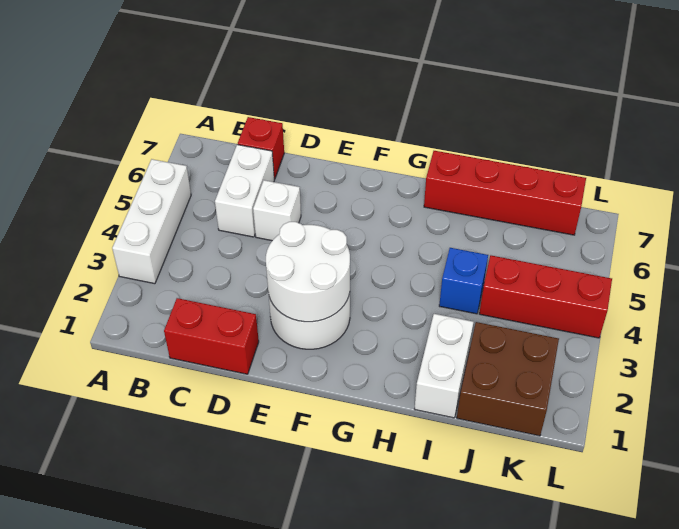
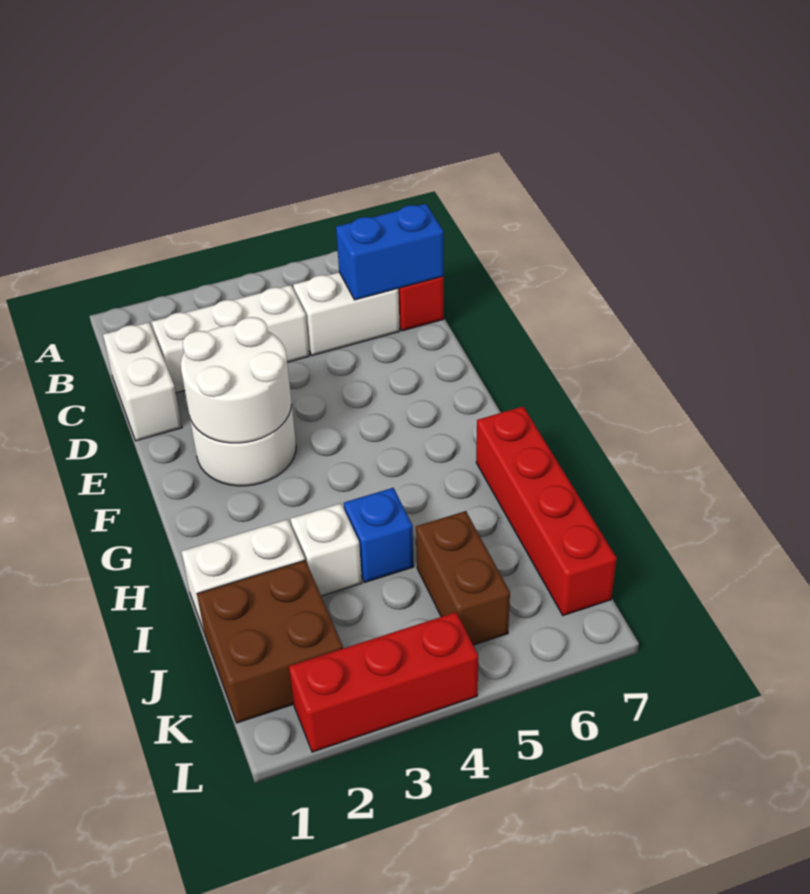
white brick A3:A5 level 1 -> white brick C2:C4 level 1
red brick C1:D1 level 1 -> white brick C1:D1 level 1
none -> blue brick C6:C7 level 2
white brick D5 level 1 -> white brick I3 level 1
red brick J4:L4 level 1 -> red brick L2:L4 level 1
none -> brown brick J5:K5 level 1

